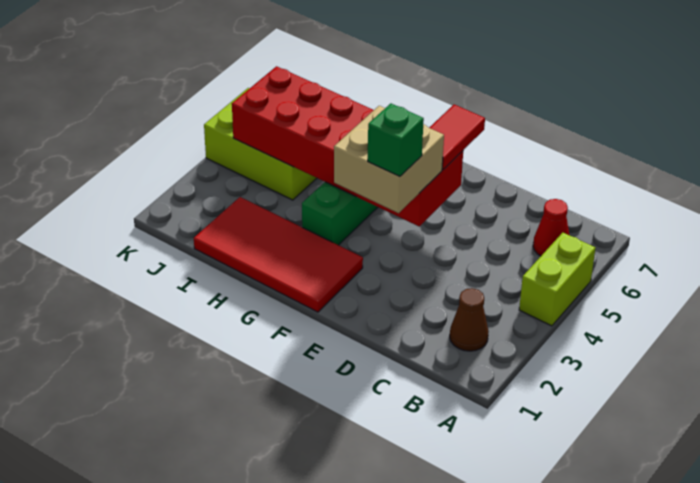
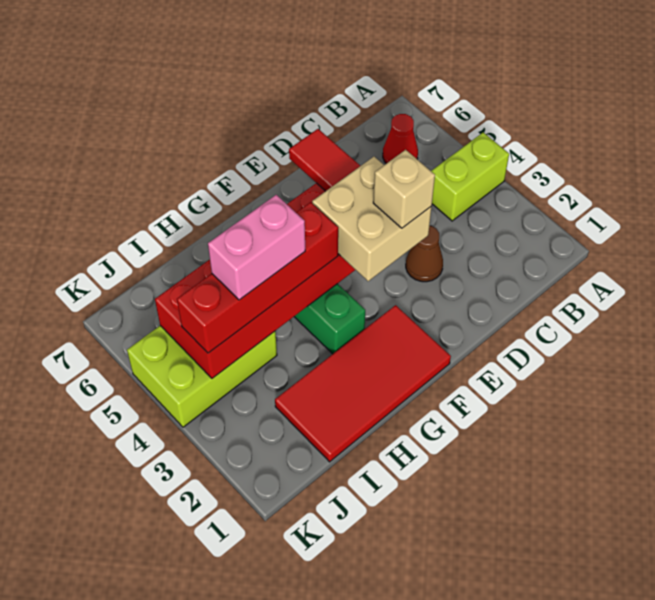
lime brick A4:A5 level 1 -> lime brick A4:B4 level 1
brown cone B2 level 1 -> brown cone D3 level 1
green brick E3 level 4 -> tan brick E3 level 4
none -> red brick G4:J4 level 3
none -> pink brick H4:I4 level 4

